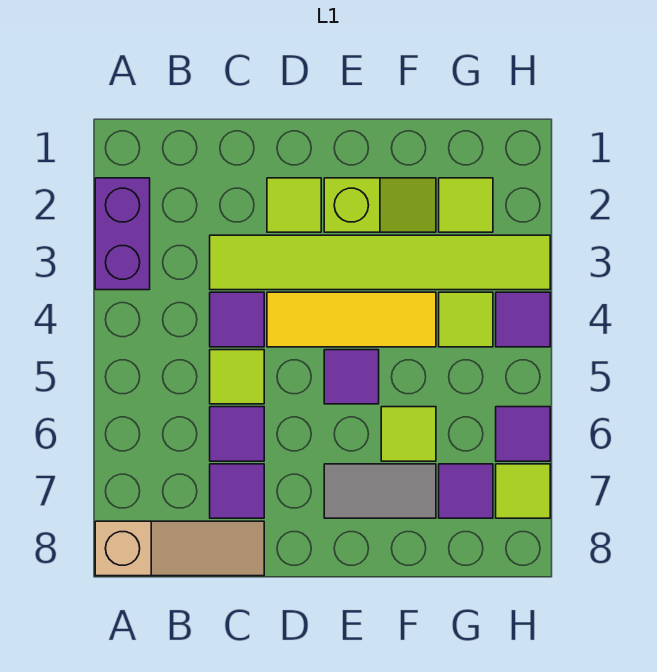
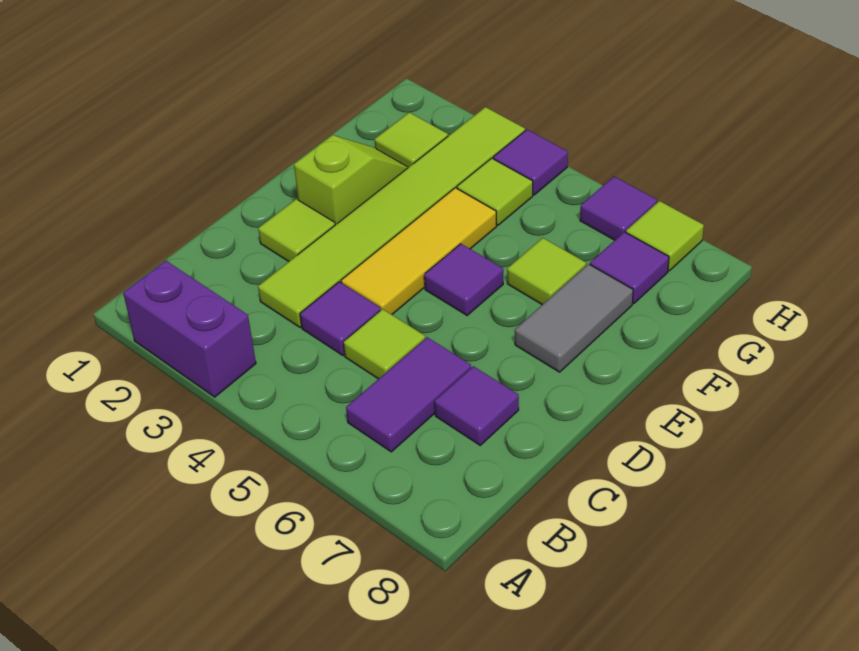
tan slope A8:C8 level 1 top A -> none
purple tile C6 level 1 -> purple tile B6:C6 level 1

